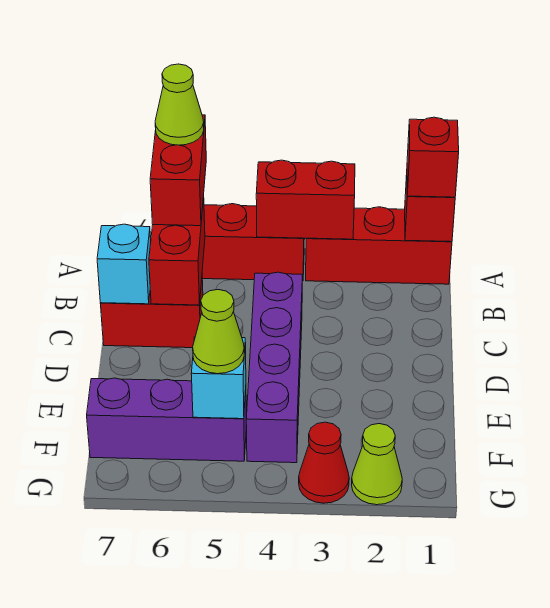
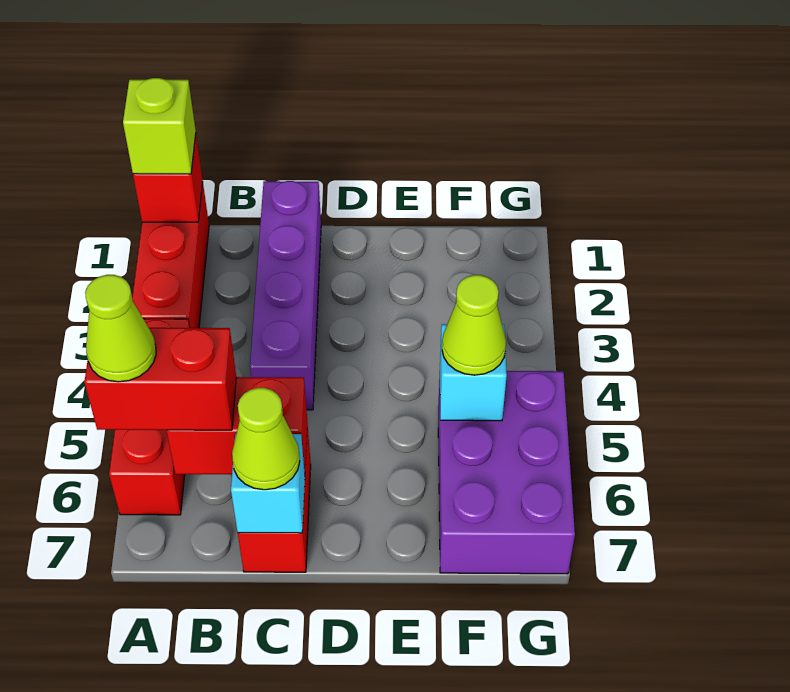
red brick A1 level 3 -> lime brick A1 level 3
red brick A3:A4 level 2 -> none
purple brick C4:F4 level 1 -> purple brick C1:C4 level 1
purple brick F5:F7 level 1 -> purple brick F5:G7 level 1
lime cone G2 level 1 -> lime cone C7 level 3
red cone G3 level 1 -> none

